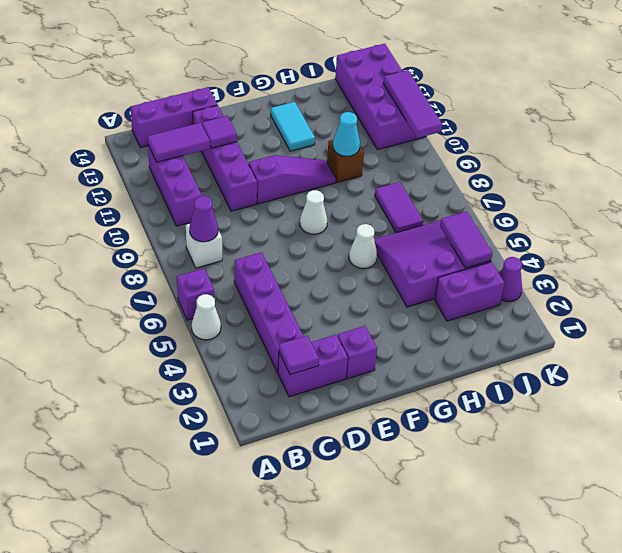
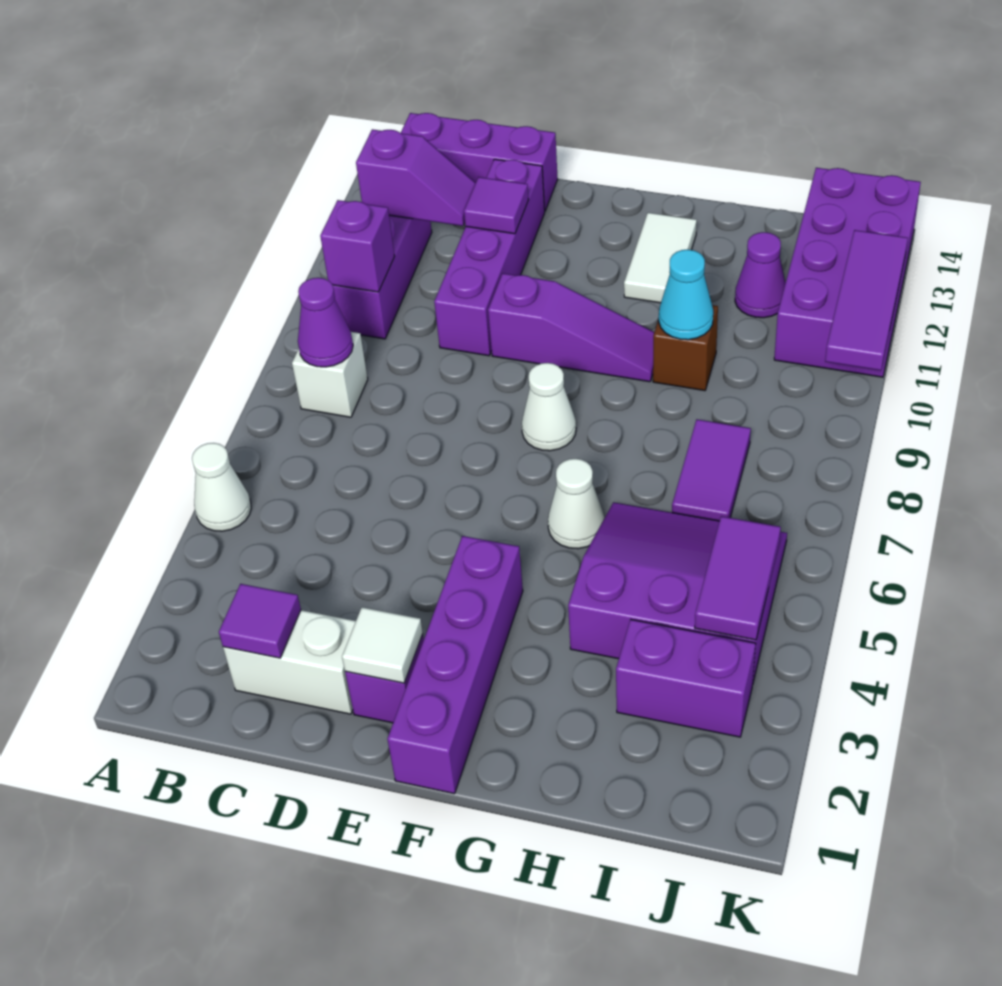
purple brick A6 level 1 -> purple brick B10 level 2
purple tile B12:C12 level 2 -> purple slope B12:C12 level 2 top B
purple brick C2:D2 level 1 -> white brick C2:D2 level 1
purple brick C3:C6 level 1 -> purple brick F1:F4 level 1
none -> white tile E2 level 2
cyan tile G12:G13 level 1 -> white tile G12:G13 level 1
purple cone K3 level 1 -> purple cone I12 level 1

